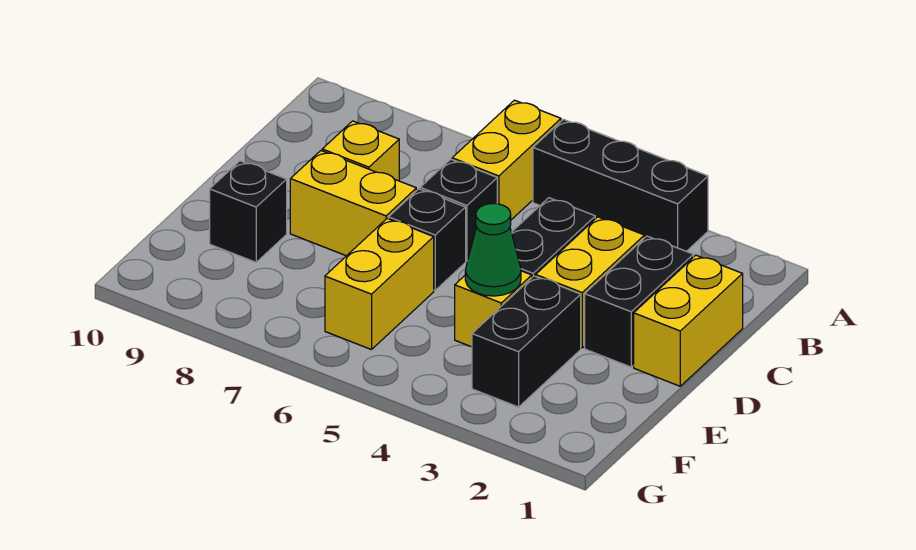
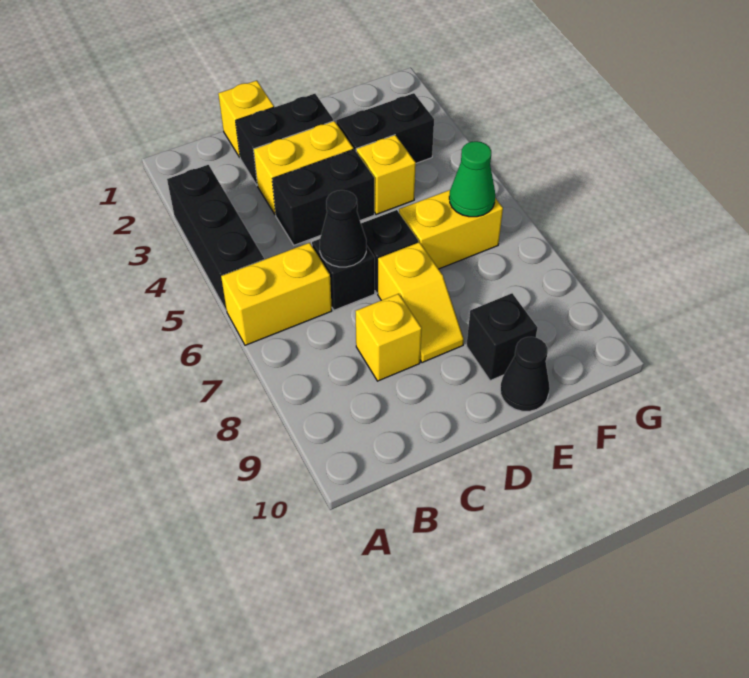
yellow brick C1:D1 level 1 -> yellow brick C1 level 1
none -> black cone C6 level 2
yellow brick D7:D8 level 1 -> yellow slope D7:D8 level 1 top 7
green cone E4 level 2 -> green cone F6 level 2
none -> black cone E10 level 1

